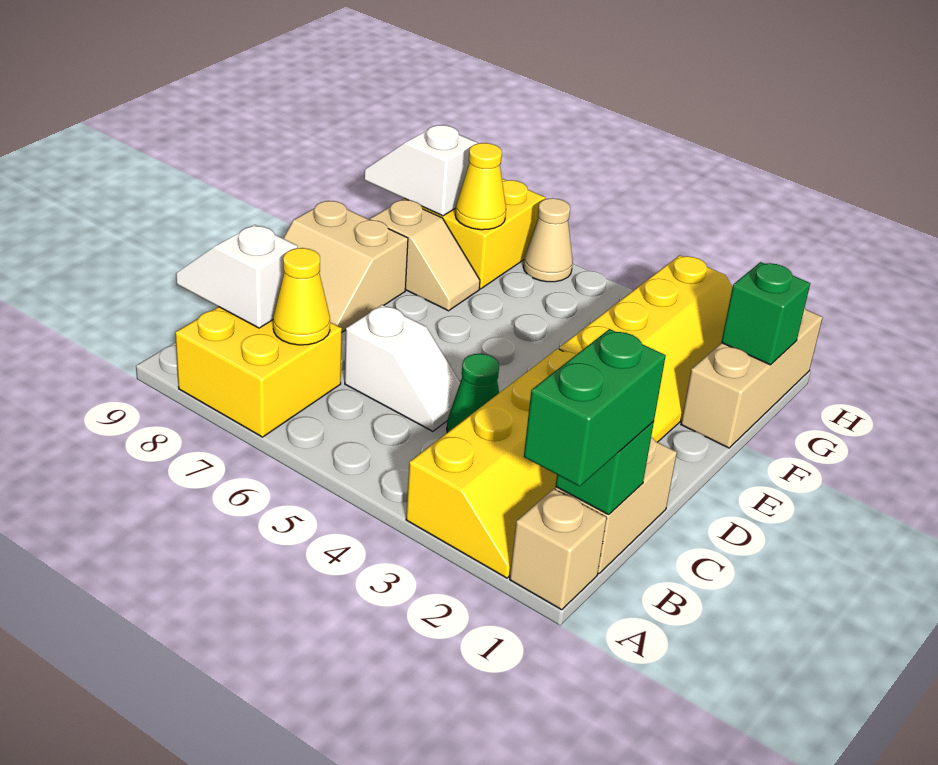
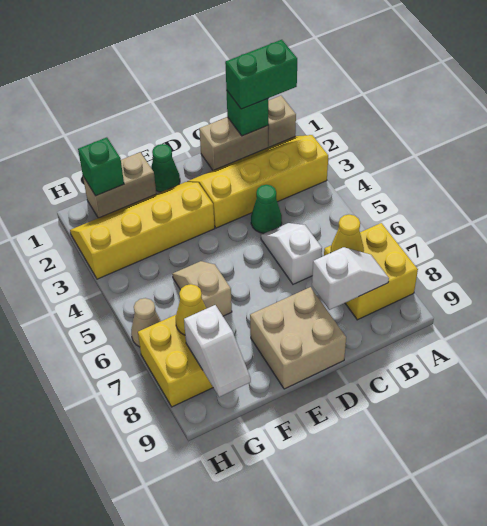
white slope B8:B9 level 2 top 8 -> white slope B8:C8 level 2 top C
tan slope D8:E9 level 1 top E -> tan brick D8:E9 level 1
none -> green cone E1 level 1
tan brick F1:H1 level 1 -> tan brick F1:G1 level 1
tan slope F7:F8 level 1 top 8 -> tan slope F5:F6 level 1 top 6

